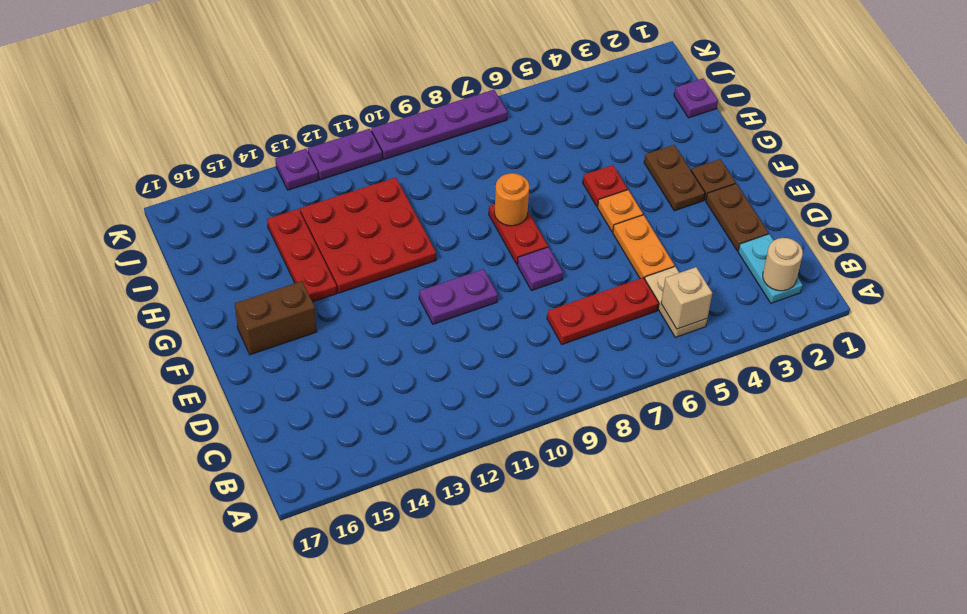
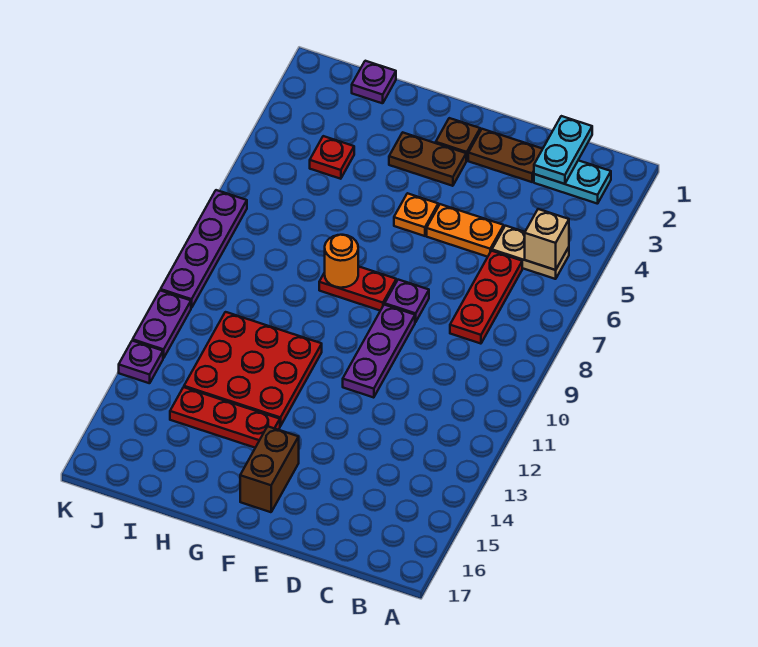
tan round brick B2 level 2 -> none
none -> cyan plate C1:C2 level 2
purple plate E10:E11 level 1 -> purple plate E9:E11 level 1
red plate G5 level 1 -> red plate I4 level 1

